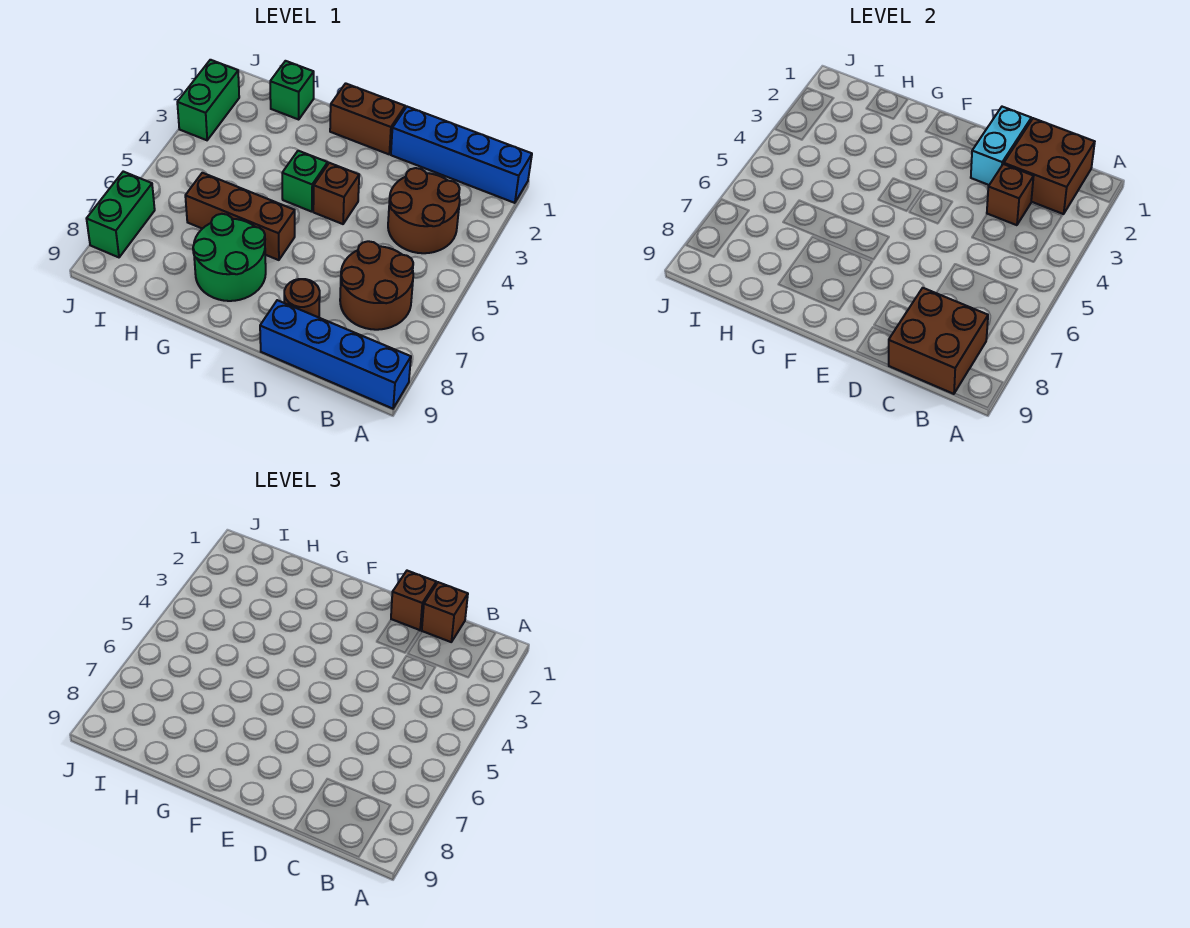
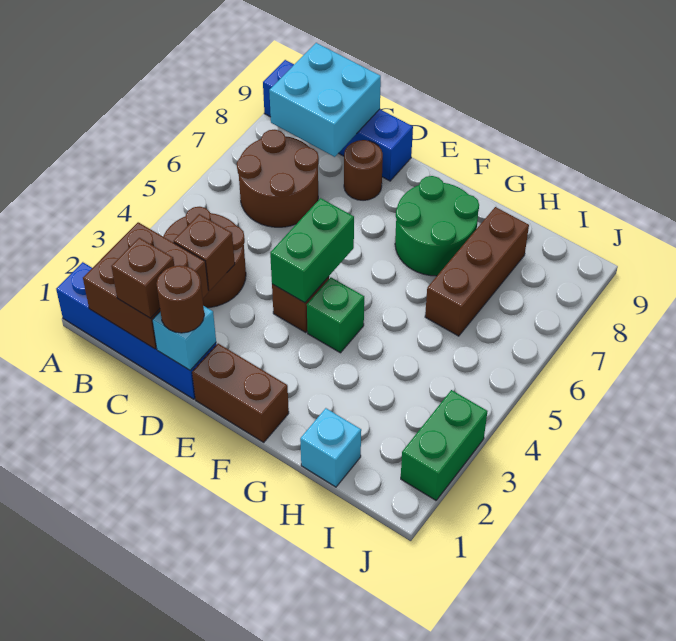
brown brick B8:C9 level 2 -> cyan brick B8:C9 level 2
cyan brick D1:D2 level 2 -> cyan brick D1 level 2
brown brick D1 level 3 -> brown round brick D1 level 3
brown brick F6:H6 level 1 -> brown brick H6:H8 level 1
green brick H1 level 1 -> cyan brick H1 level 1
green brick J7:J8 level 1 -> green brick E4:E5 level 2

